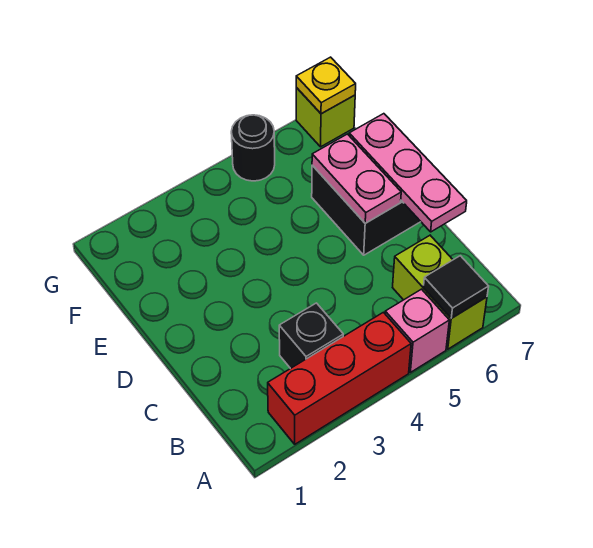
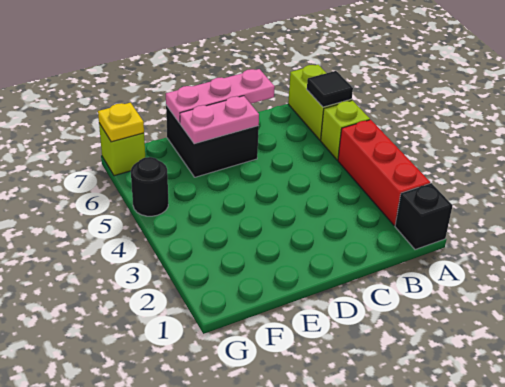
pink brick A5 level 1 -> lime brick A5 level 1
lime brick A6:B6 level 1 -> lime brick A6:A7 level 1
black brick B3 level 1 -> black brick A1 level 1

